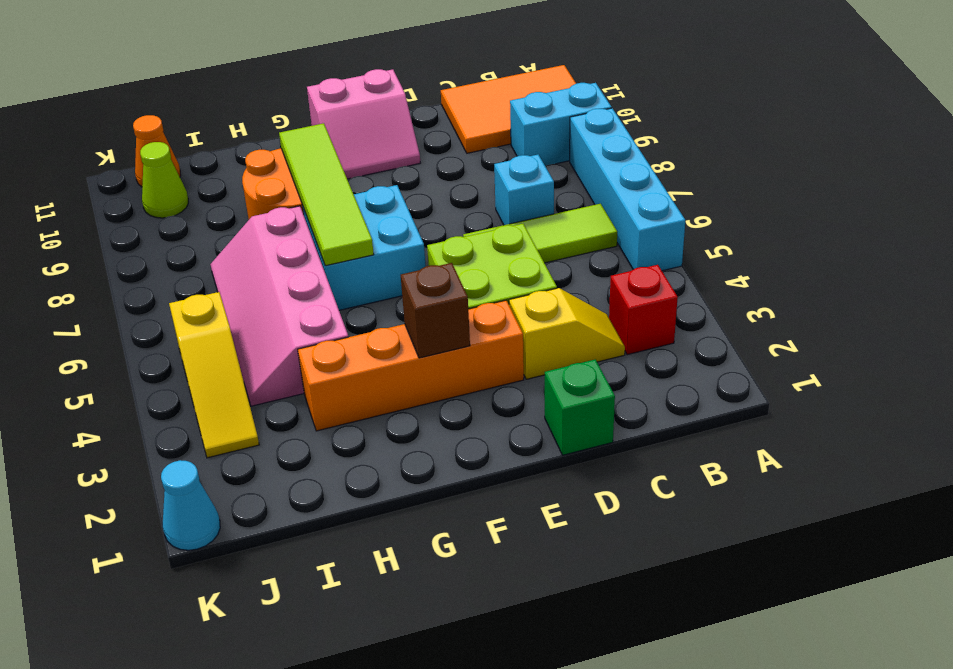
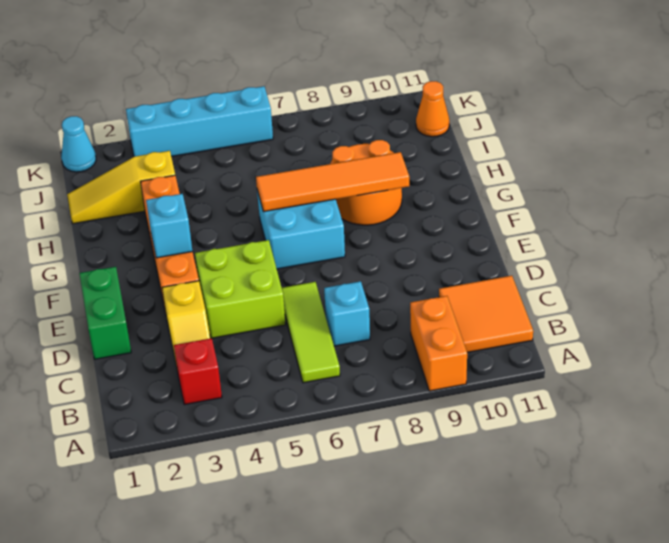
cyan brick A5:A8 level 1 -> cyan brick K3:K6 level 1
cyan brick A9:B9 level 1 -> orange brick A9:B9 level 1
orange tile A10:C11 level 1 -> orange tile B10:C11 level 1
green brick D1 level 1 -> green brick D1:E1 level 1
pink slope E10:F11 level 1 top 11 -> none
brown brick F3 level 2 -> cyan brick F3 level 2
lime tile G6:G9 level 2 -> orange tile G6:G9 level 2
pink slope H4:I7 level 1 top H -> none
yellow slope J3:J5 level 1 top 5 -> yellow slope I1:I3 level 1 top 3
lime cone J10 level 1 -> none

